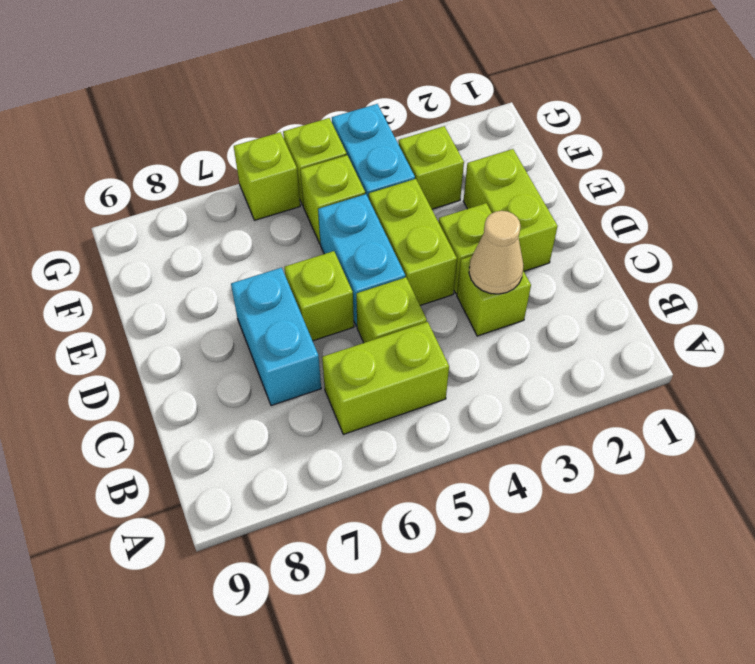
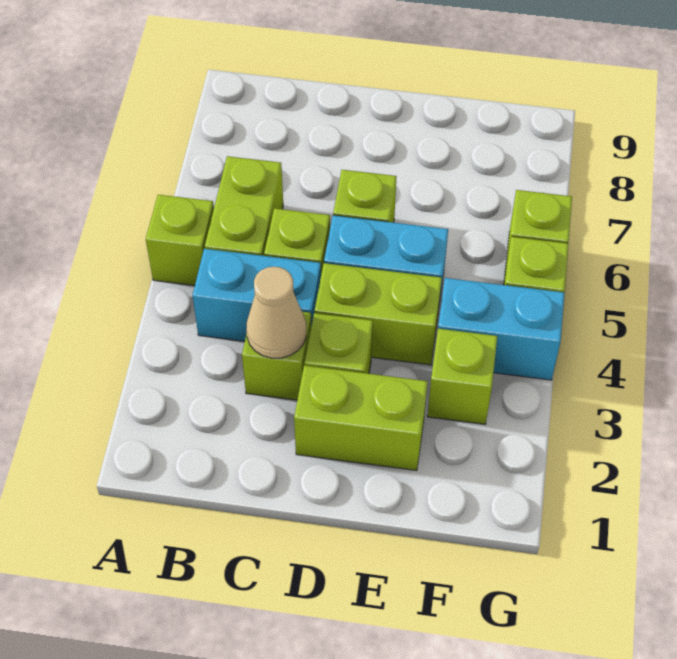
cyan brick C7:D7 level 1 -> cyan brick B4:C4 level 1
lime brick F5 level 1 -> lime brick A5 level 1

